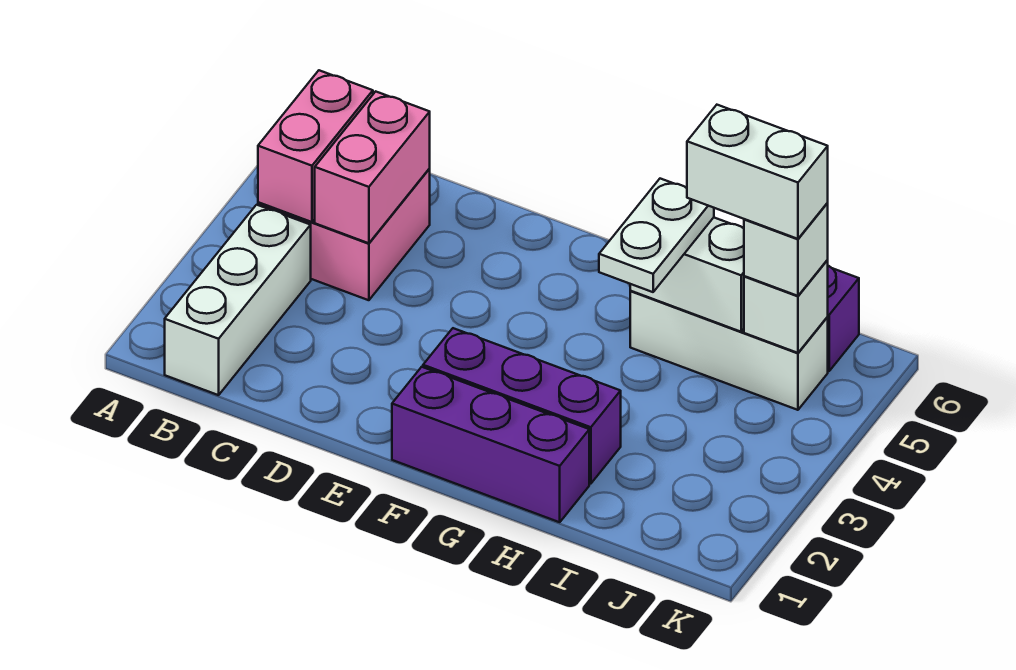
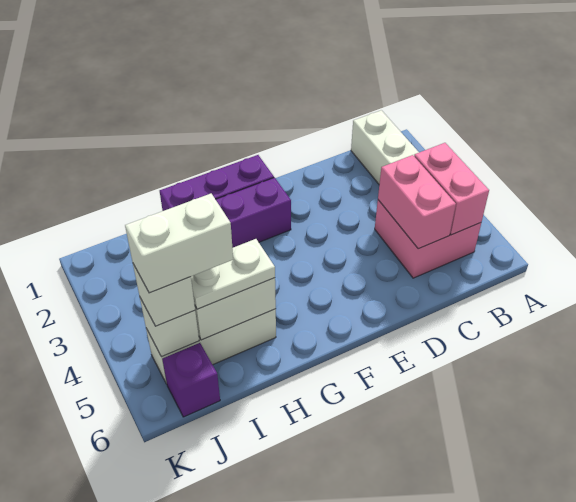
white plate H4:H5 level 3 -> white plate H5:I5 level 3

